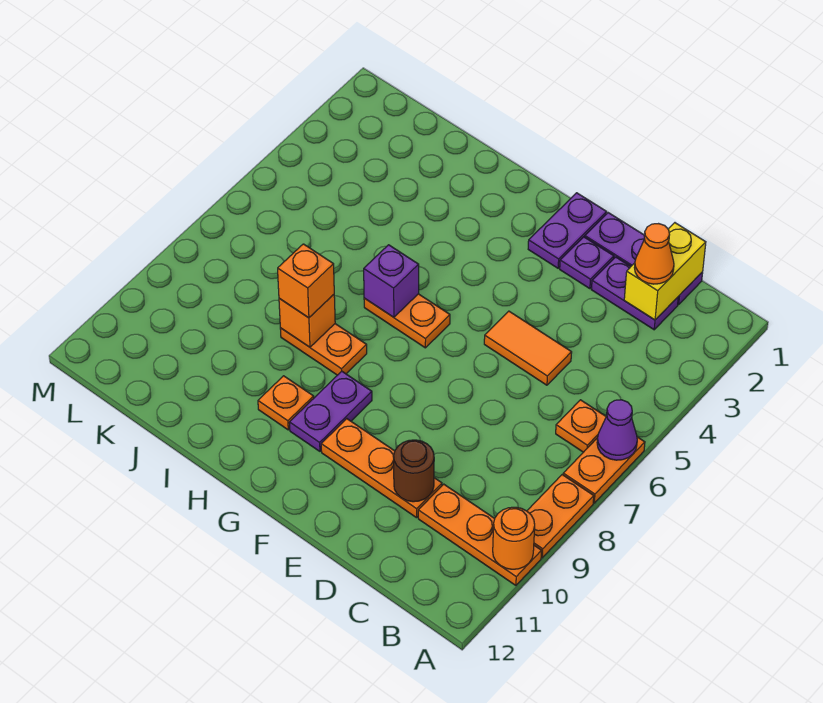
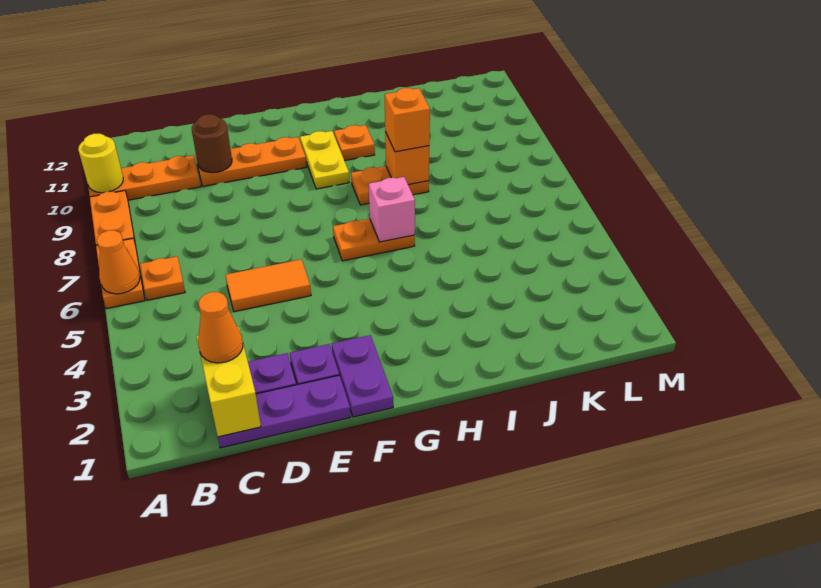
purple cone A6 level 2 -> orange cone A6 level 2
orange round brick A10 level 2 -> yellow round brick A10 level 2
purple plate G9:G10 level 1 -> yellow plate G9:G10 level 1
purple brick H6 level 2 -> pink brick H6 level 2

